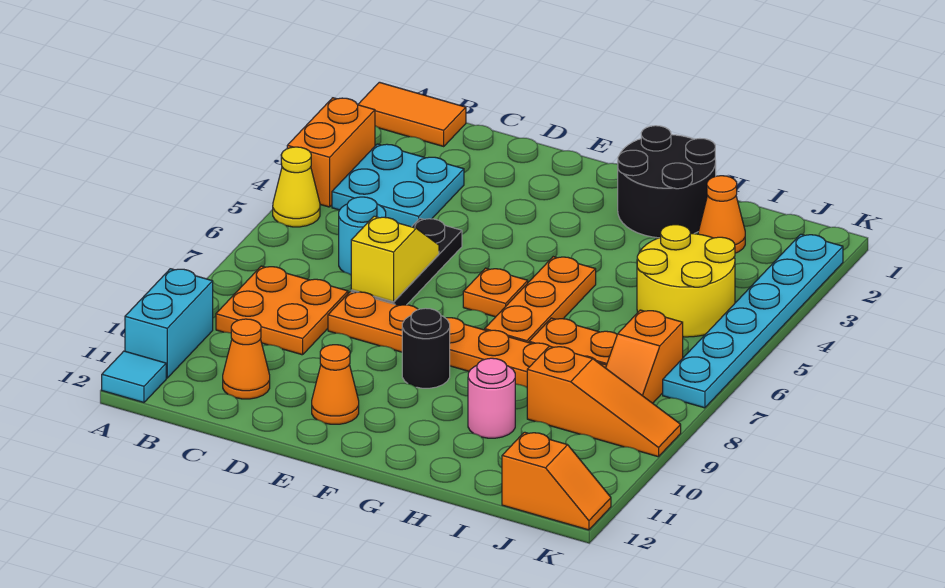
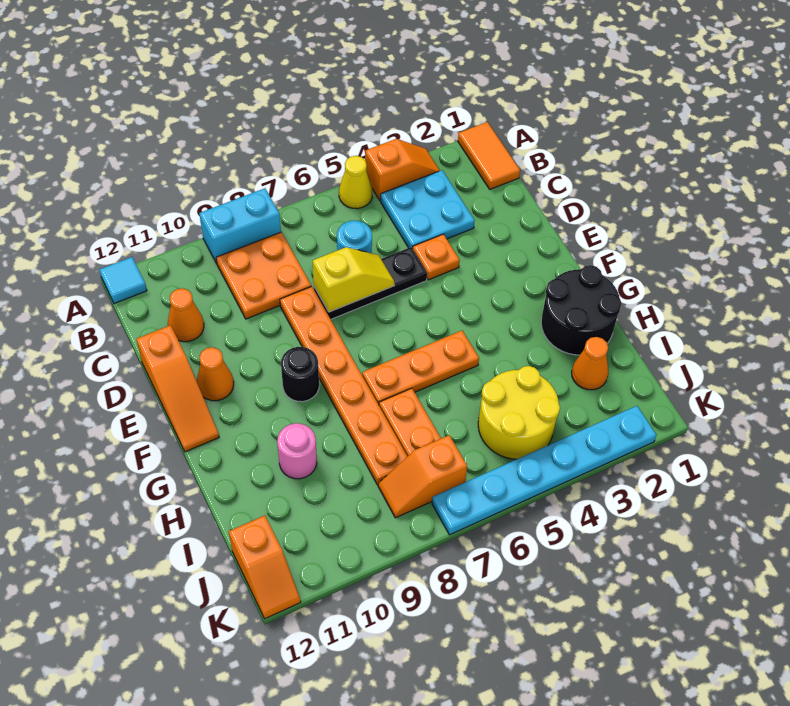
orange brick A3:A4 level 1 -> orange slope A3:A4 level 1 top 4
cyan brick A10:A11 level 1 -> cyan brick A8:A9 level 1
orange plate F6 level 1 -> orange plate D4 level 1
orange slope I9:K9 level 1 top I -> orange slope D12:F12 level 1 top D

